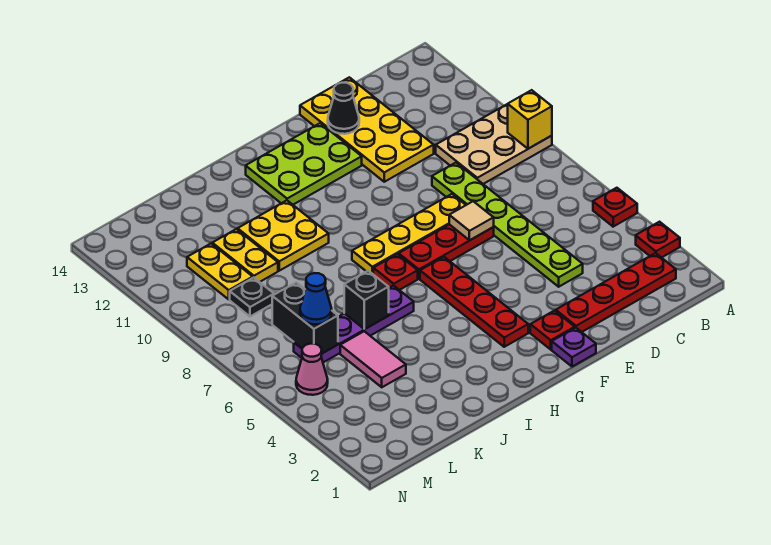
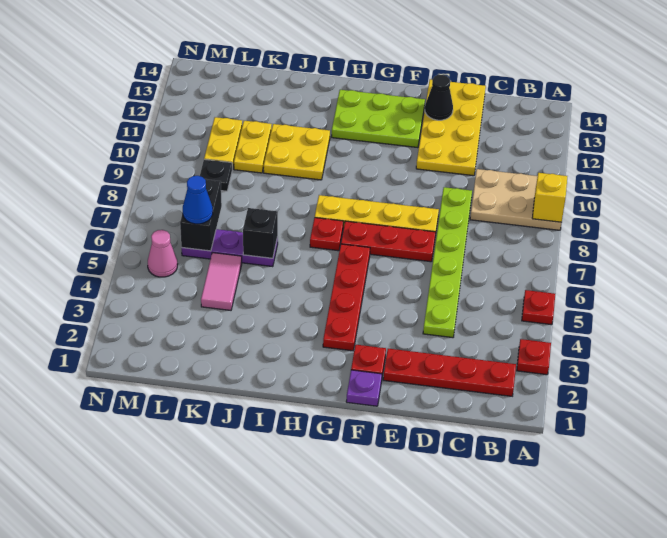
tan tile E7 level 2 -> none
purple plate I6:L6 level 1 -> purple plate J6:L6 level 1

